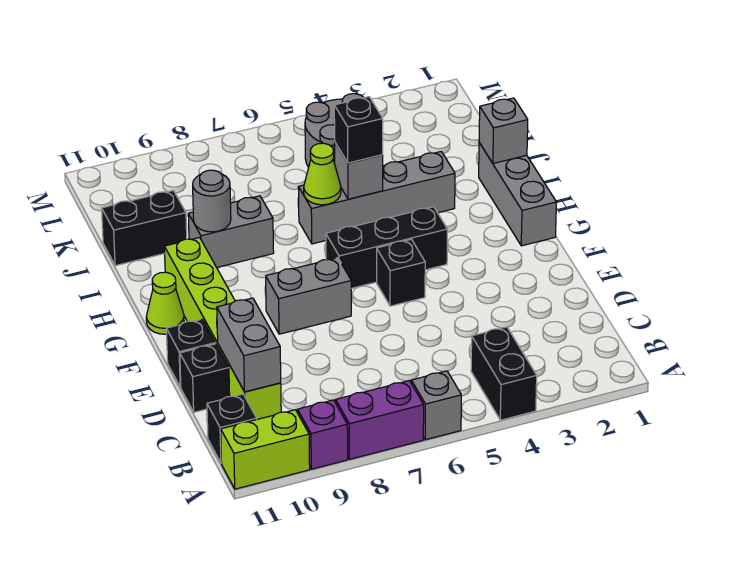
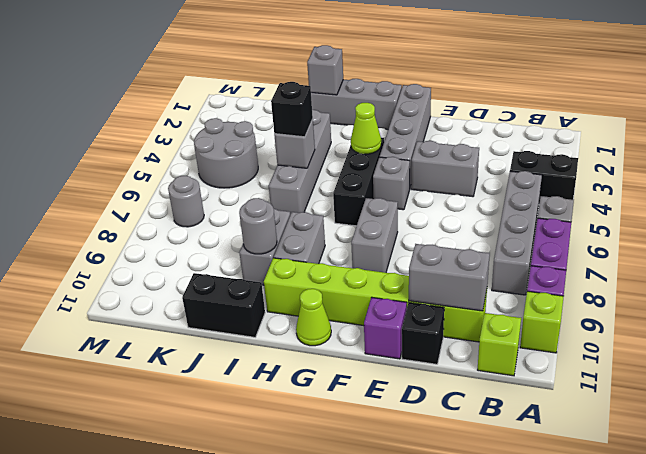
lime brick A10:A11 level 1 -> lime brick A10 level 1
none -> grey brick B5:B8 level 1
black brick B11 level 1 -> lime brick B11 level 1
none -> grey brick D4:E4 level 1
black brick E11 level 1 -> purple brick E11 level 1
none -> grey brick F1:F4 level 1
black brick F5 level 1 -> grey brick F5 level 1
none -> grey brick H8:H9 level 1
lime cone I6 level 2 -> lime cone G4 level 2
black brick J10:J11 level 1 -> black brick I11:J11 level 1
none -> grey round brick L7 level 1

